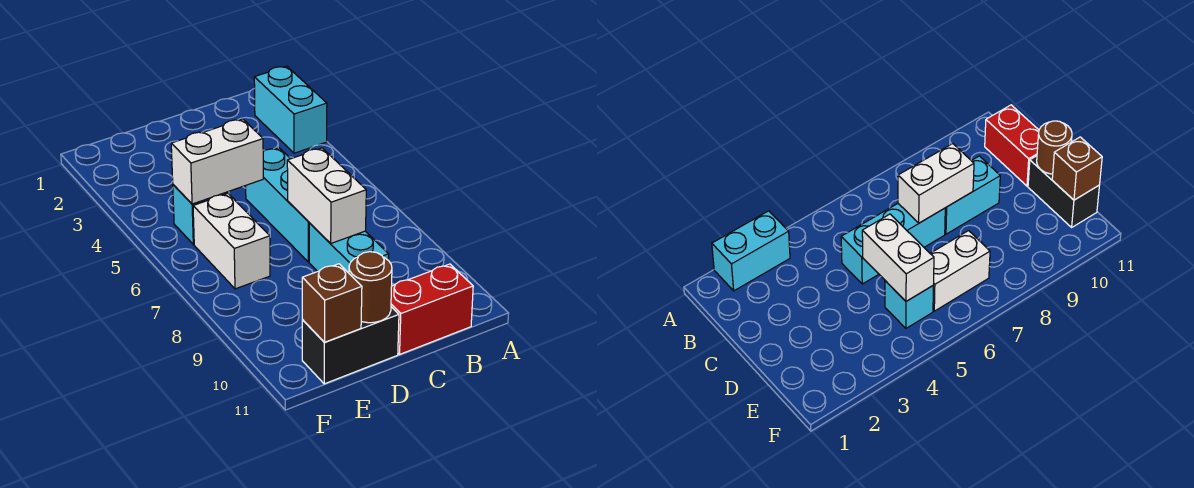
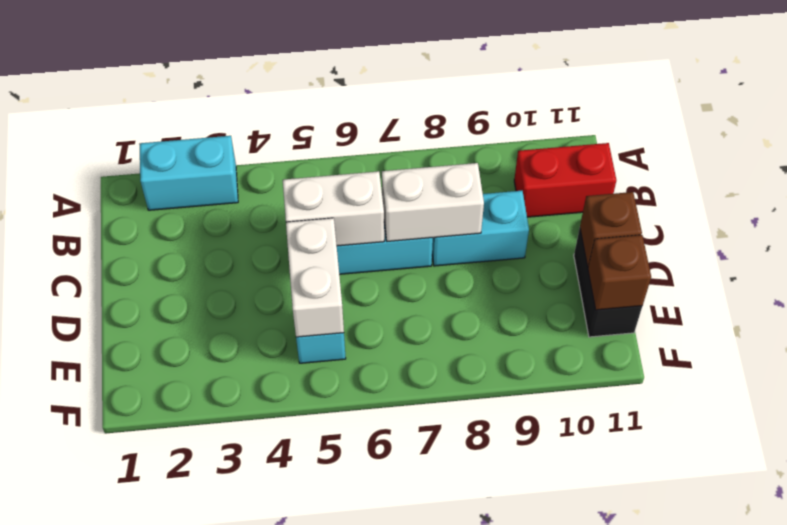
red brick B11:C11 level 1 -> red brick B10:B11 level 1
brown round brick D11 level 2 -> brown brick D11 level 2
white brick E6:E7 level 1 -> white brick C5:C6 level 2

